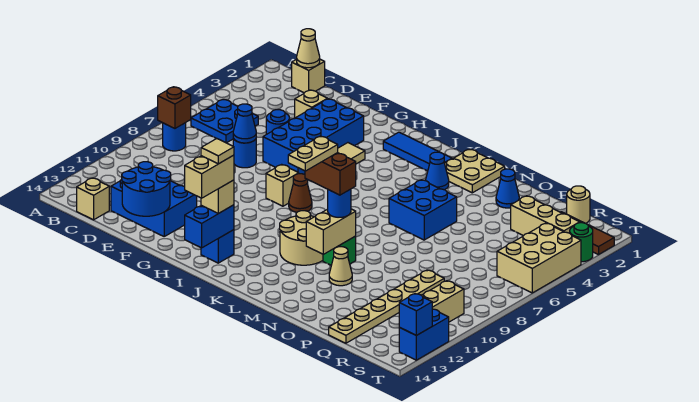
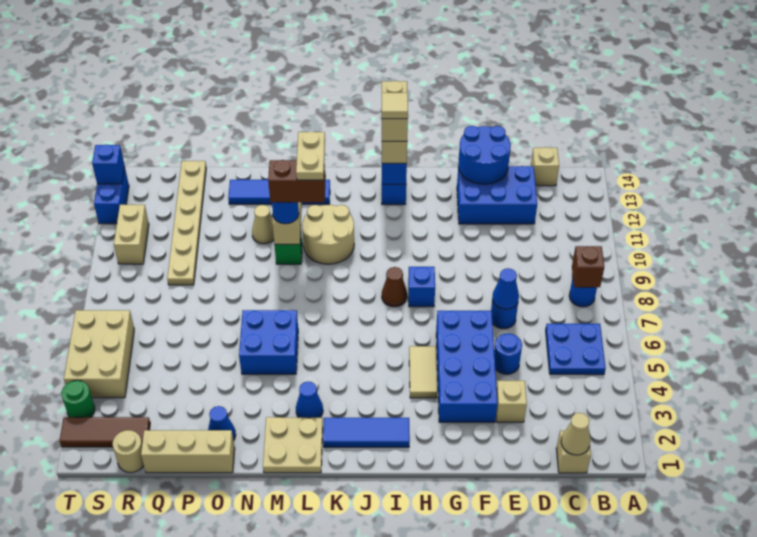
tan brick H8 level 1 -> blue brick H8 level 1
none -> blue tile L13:O13 level 1
tan brick Q3:S3 level 1 -> tan brick O1:Q1 level 1

